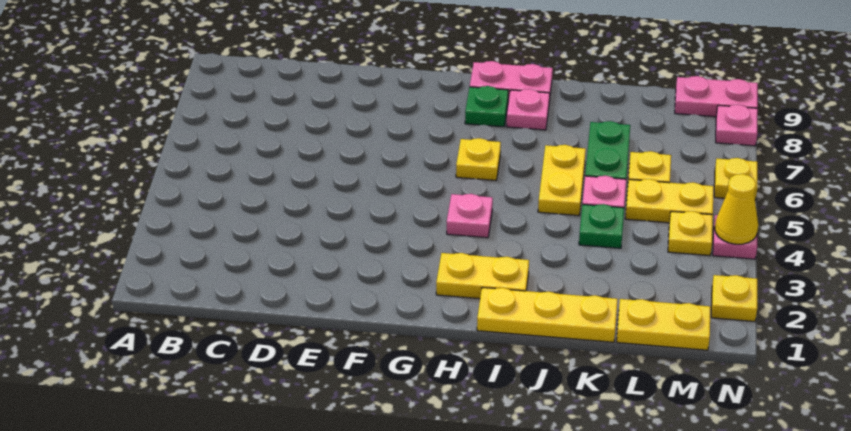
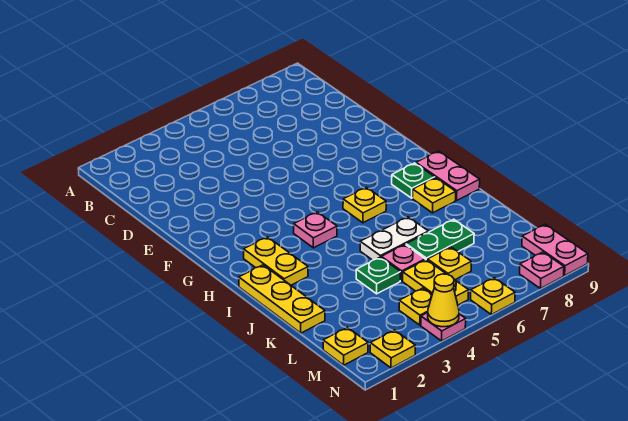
pink plate I8 level 1 -> yellow plate I8 level 1
yellow plate J5:J6 level 1 -> white plate J5:J6 level 1
yellow plate L1:M1 level 1 -> yellow plate M1 level 1

